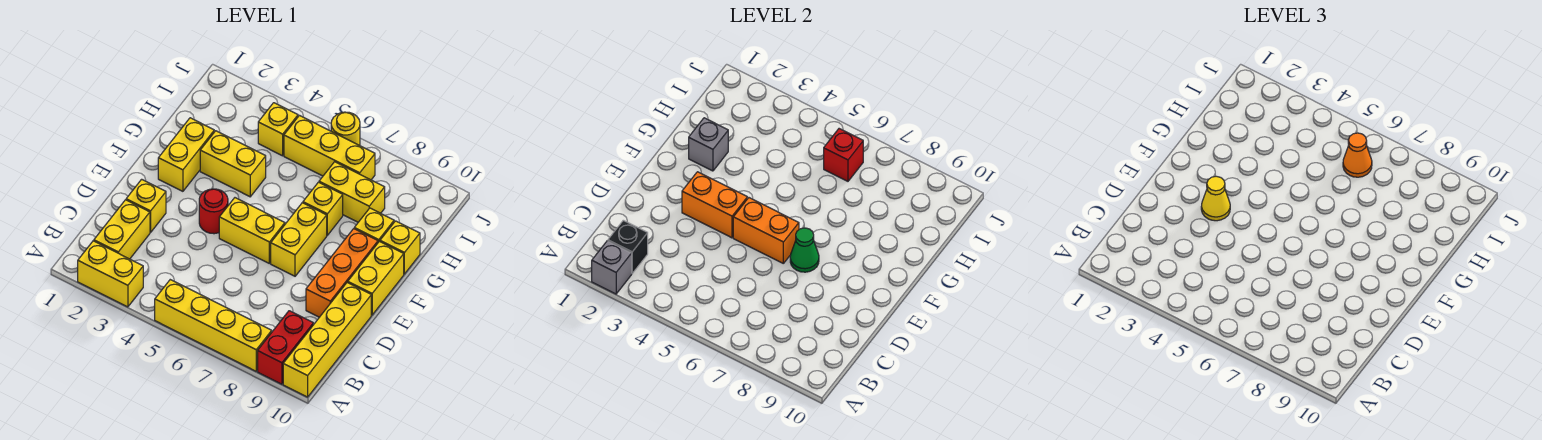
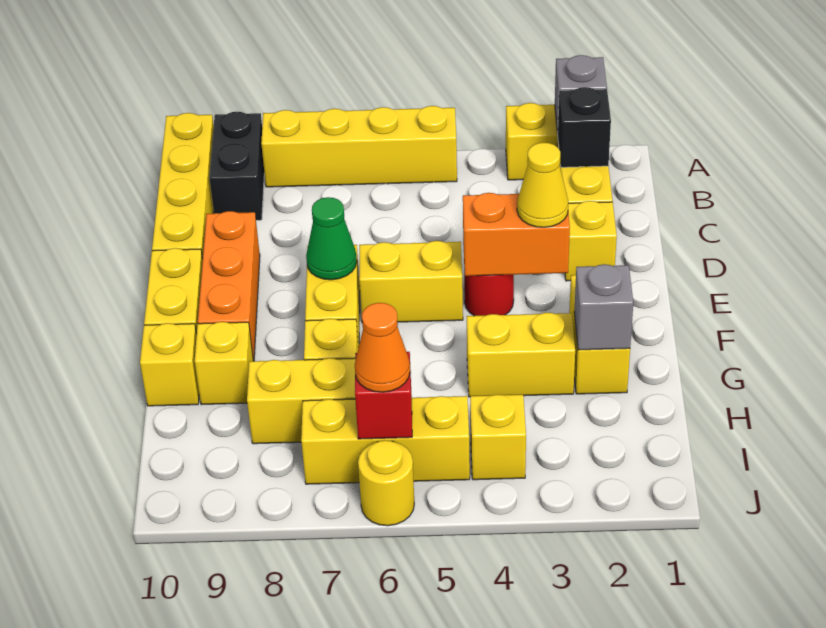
red brick A9:B9 level 1 -> black brick A9:B9 level 1
orange brick E5:E6 level 2 -> none

